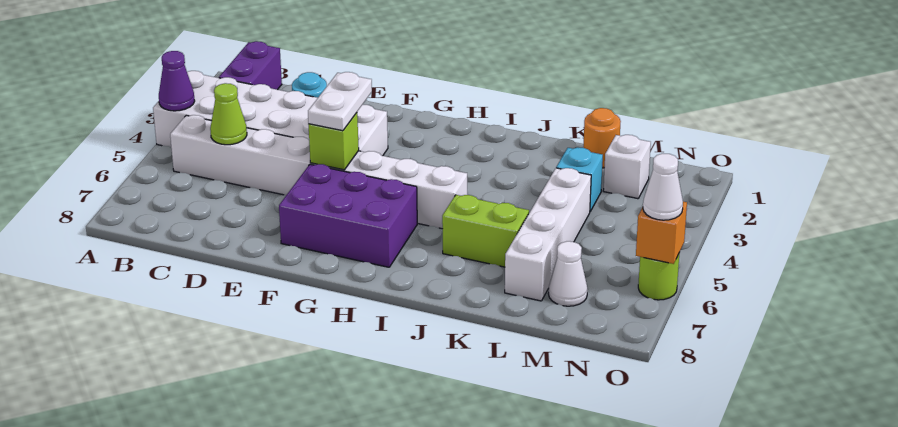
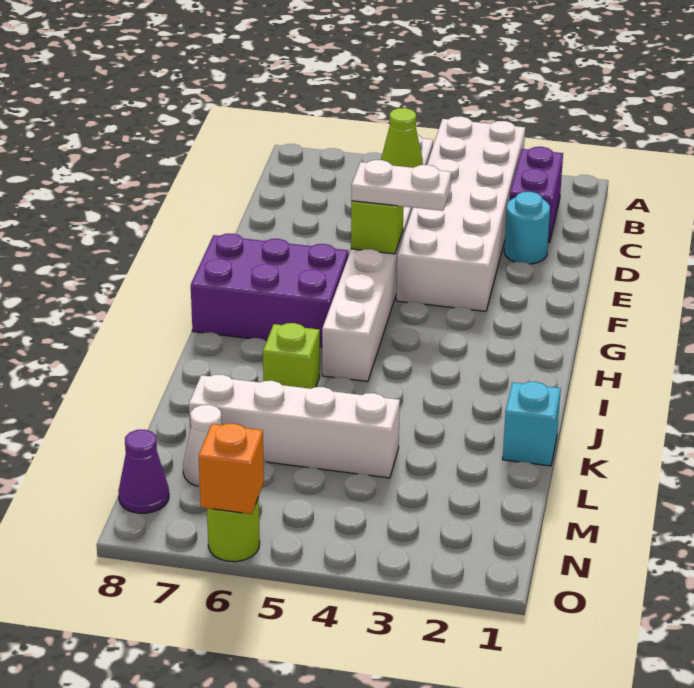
purple cone A4 level 2 -> purple cone N8 level 1
purple brick B1:B2 level 1 -> purple brick B2:C2 level 1
purple brick F6:H7 level 1 -> purple brick G6:H8 level 1
lime brick J6:K6 level 1 -> lime brick J6 level 1
orange round brick L1 level 1 -> none
cyan brick L3 level 1 -> cyan brick K1 level 1
white brick M2 level 1 -> none
white cone O6 level 3 -> none

